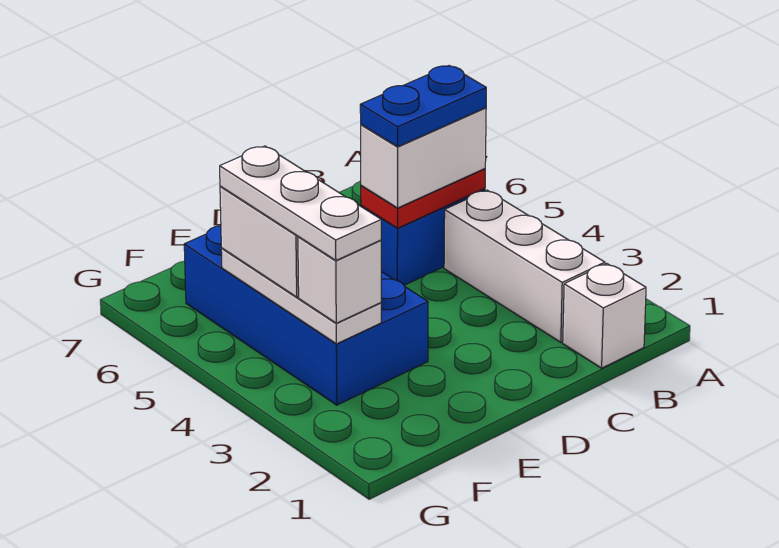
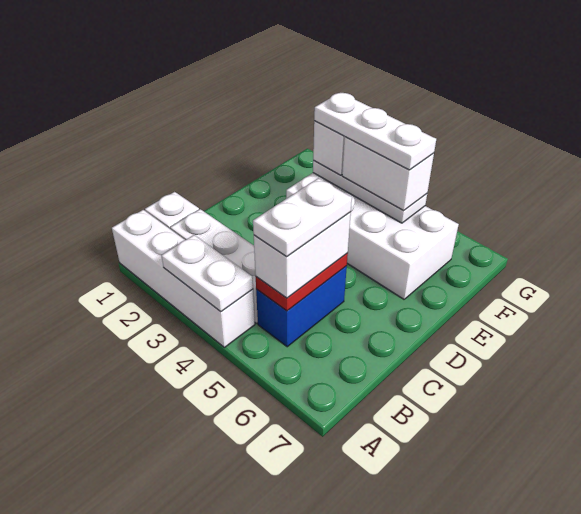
none -> white brick A1:A4 level 1
none -> white plate A3:A4 level 2
blue plate B5:C5 level 4 -> white plate B5:C5 level 4
blue brick E3:F6 level 1 -> white brick E3:F6 level 1

